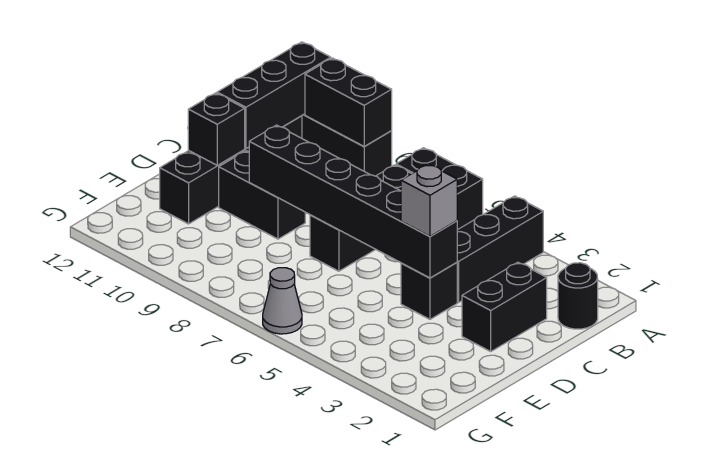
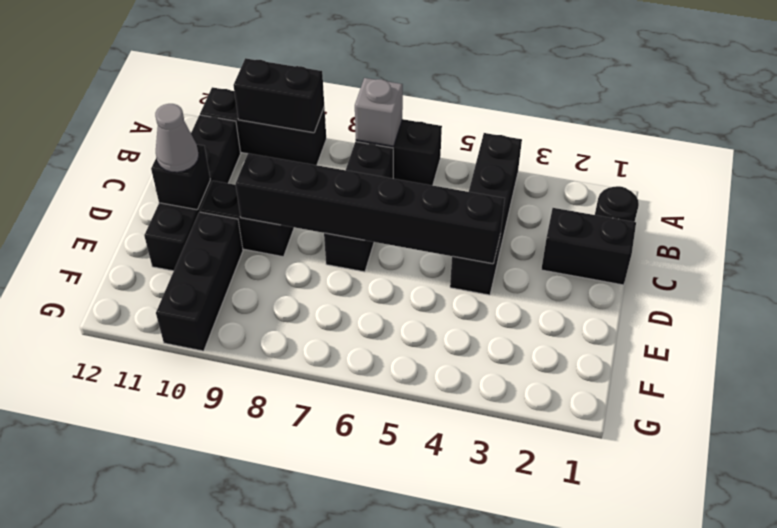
black brick A11:C11 level 2 -> black brick E10:G10 level 1
black brick C2:D2 level 1 -> black brick C1:C2 level 1
grey brick D4 level 3 -> grey brick A7 level 2
grey cone G6 level 1 -> grey cone D11 level 3

